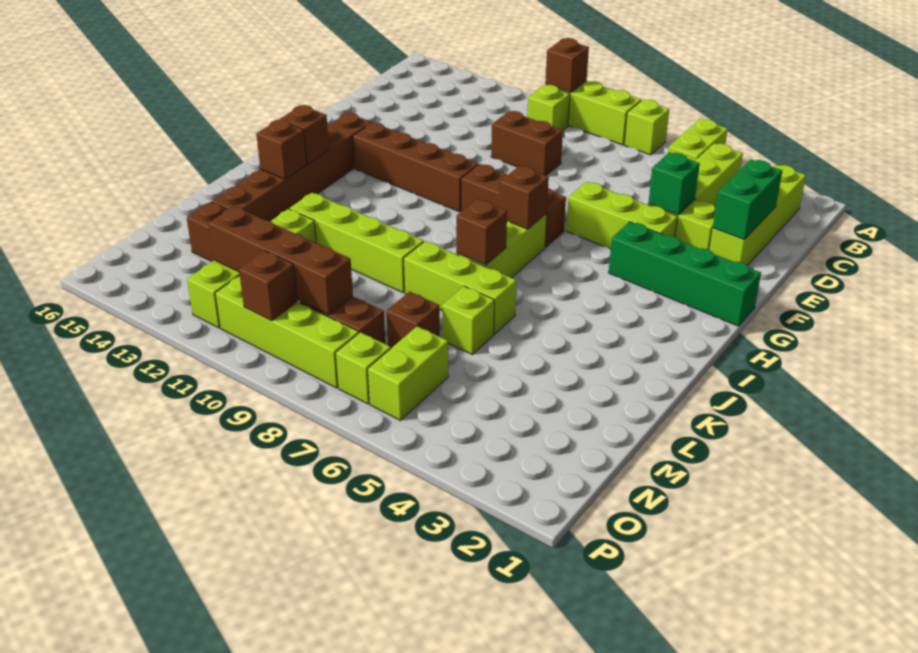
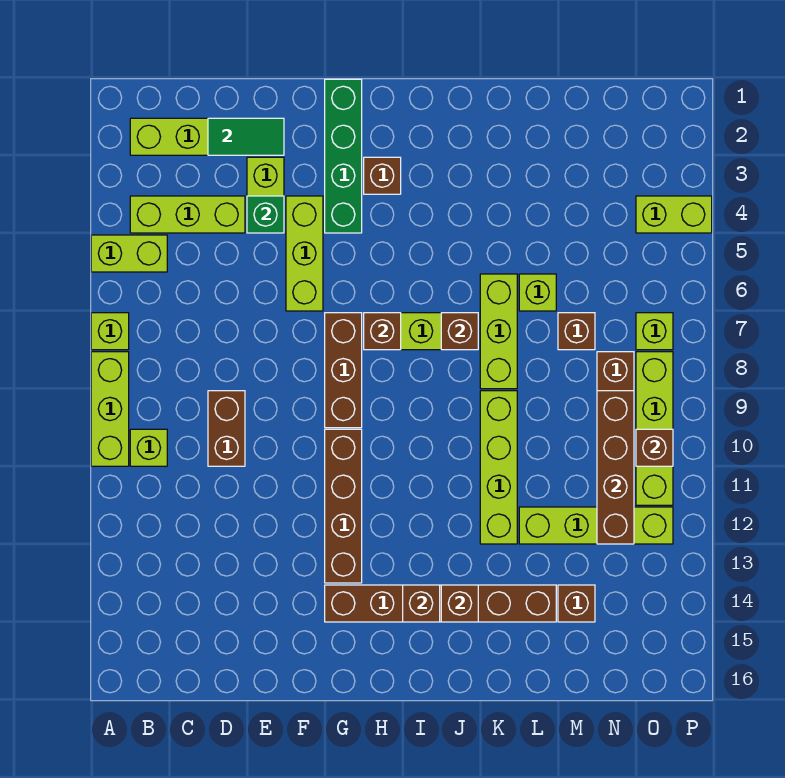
brown brick A10 level 2 -> brown brick H3 level 1
green brick D2:E2 level 2 -> green tile D2:E2 level 2
lime brick N6:O6 level 1 -> lime brick O4:P4 level 1

